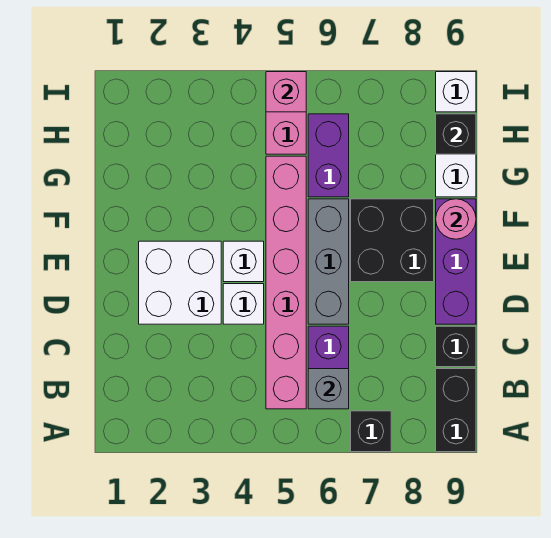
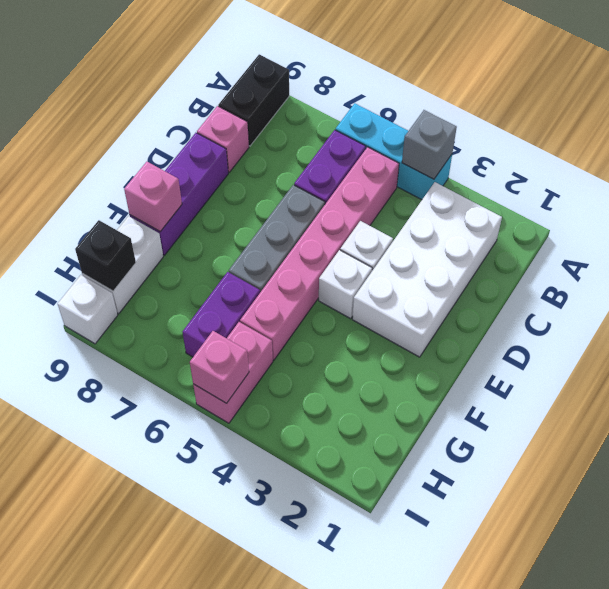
none -> cyan brick A4:A6 level 1
black brick A7 level 1 -> none
grey brick B6 level 2 -> grey brick A4 level 2
black brick C9 level 1 -> pink brick C9 level 1
white brick D2:E3 level 1 -> white brick B2:E3 level 1
black brick E7:F8 level 1 -> none
pink round brick F9 level 2 -> pink brick F9 level 2

